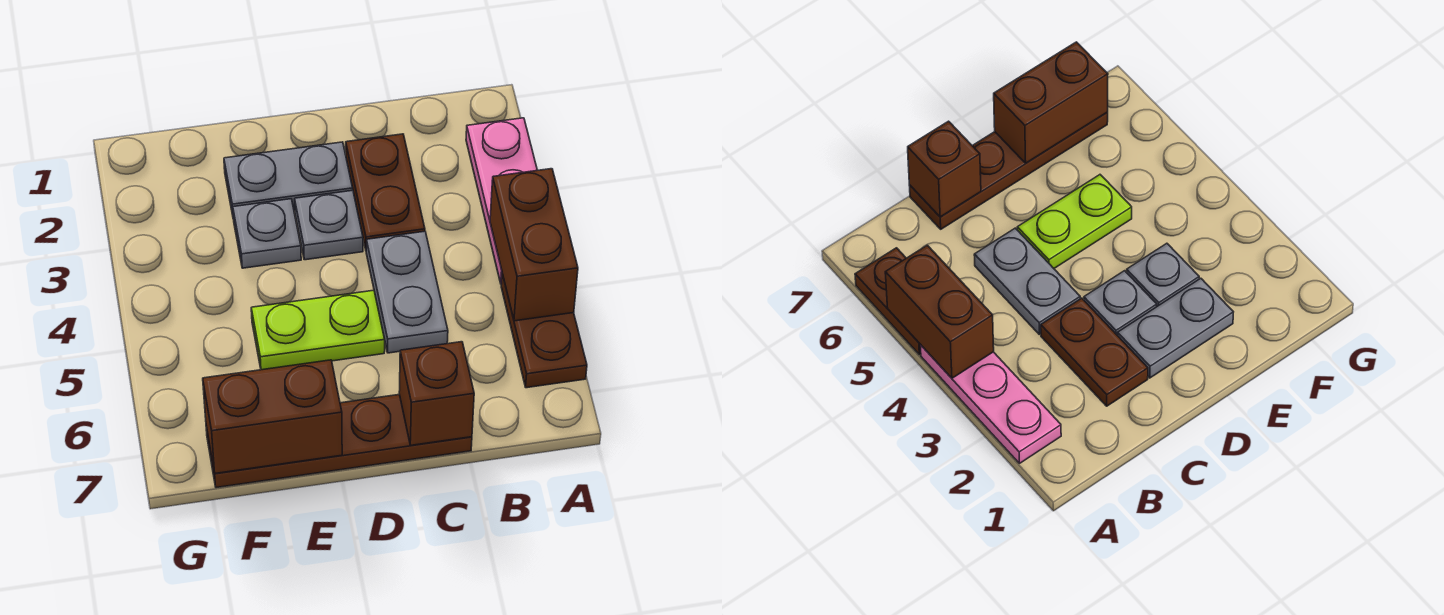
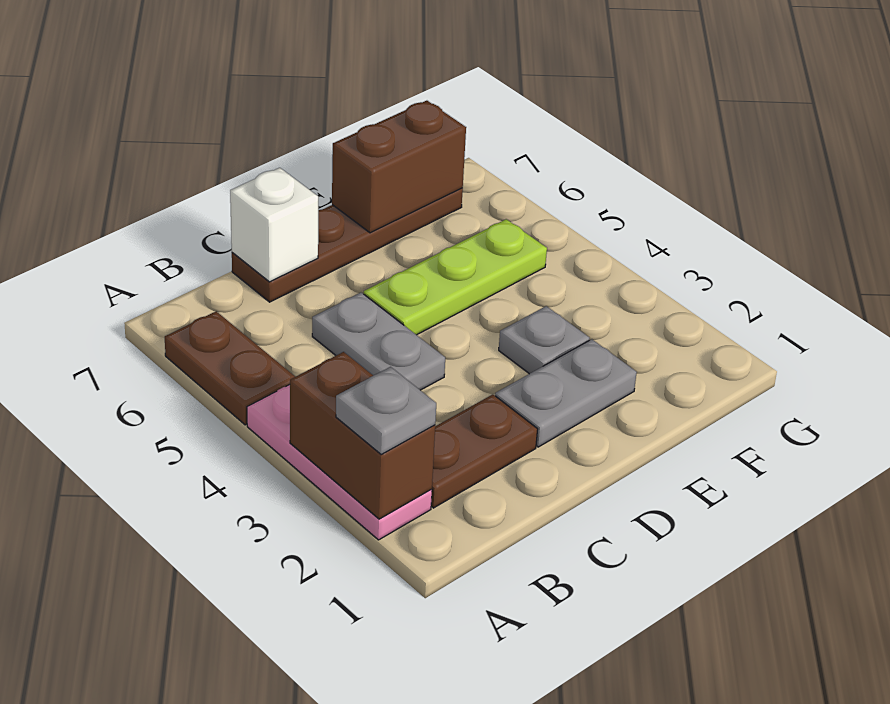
brown brick A4:A5 level 2 -> brown brick A2:A3 level 2
brown plate C2:C3 level 1 -> brown plate B2:C2 level 1
brown brick C7 level 2 -> white brick C7 level 2
grey plate D3 level 1 -> grey plate A2 level 3
lime plate D5:E5 level 1 -> lime plate D5:F5 level 1

